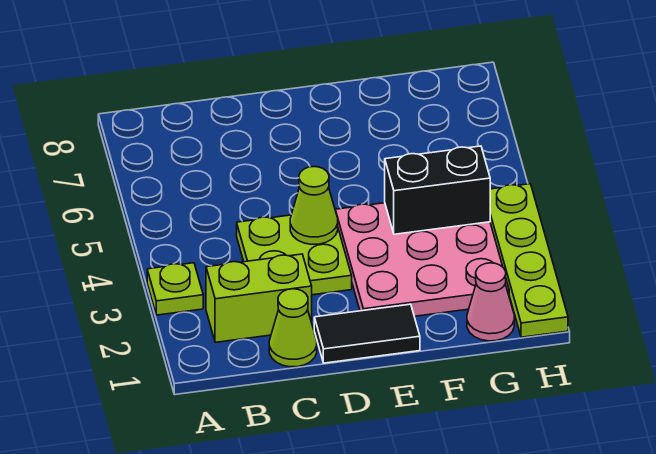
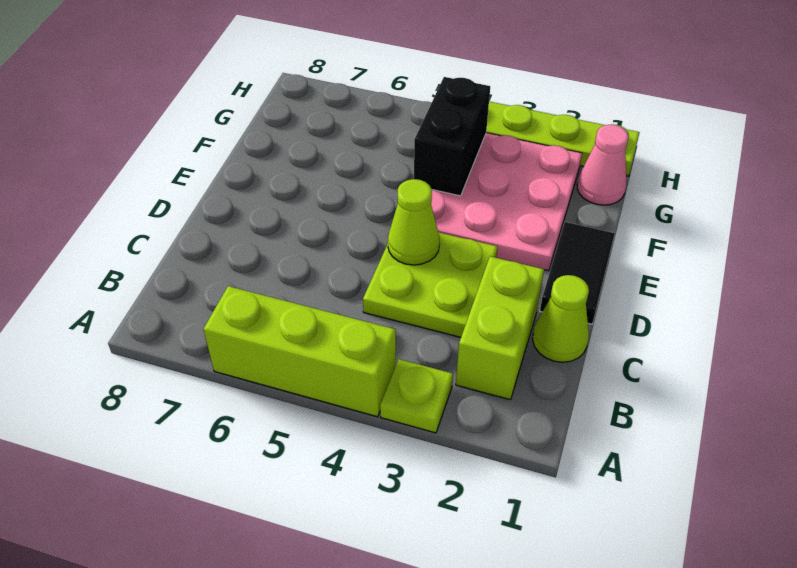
none -> lime brick A4:A6 level 1

